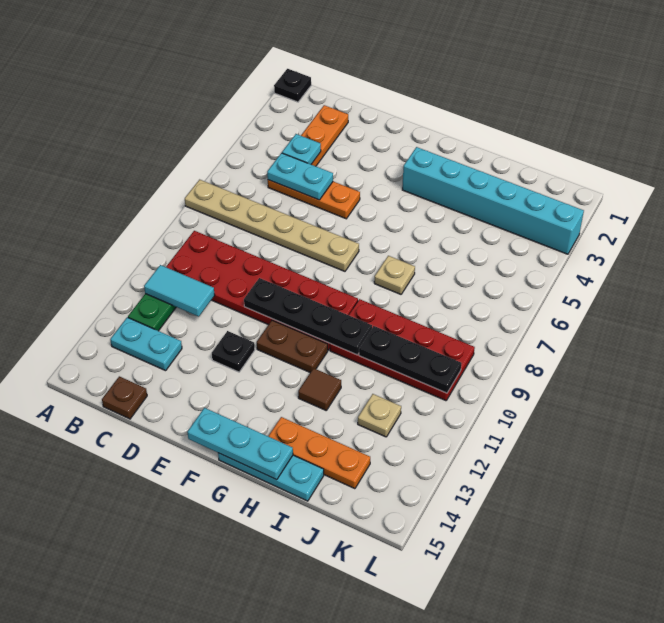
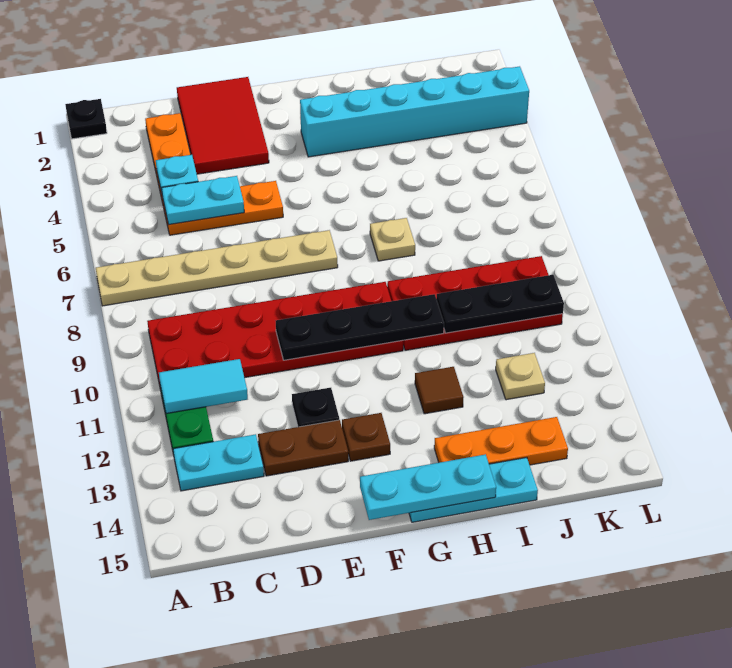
brown plate C15 level 1 -> brown plate F13 level 1
none -> red tile D1:E3 level 1
brown plate F11:G11 level 1 -> brown plate D13:E13 level 1

